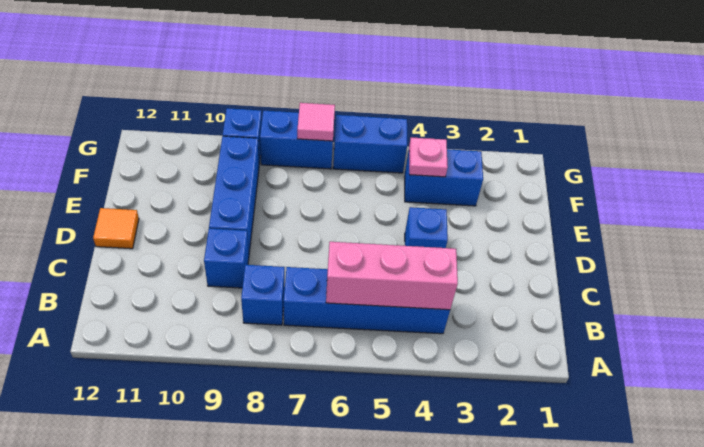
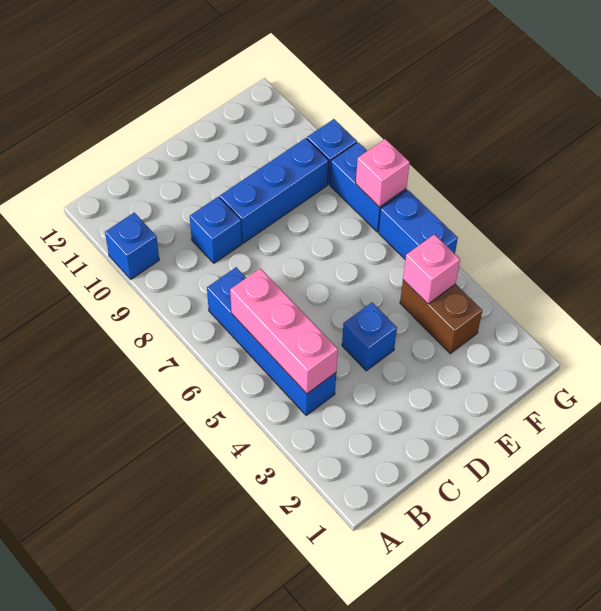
blue brick B8 level 1 -> blue brick A10 level 1
orange tile D12 level 1 -> none
blue brick F3:F4 level 1 -> brown brick F3:F4 level 1
pink plate F4 level 2 -> pink brick F4 level 2
pink tile G7 level 2 -> pink brick G7 level 2

